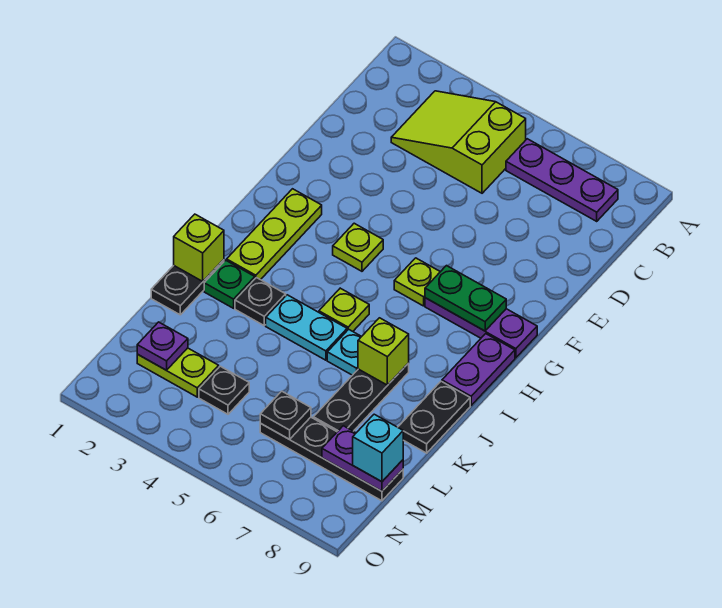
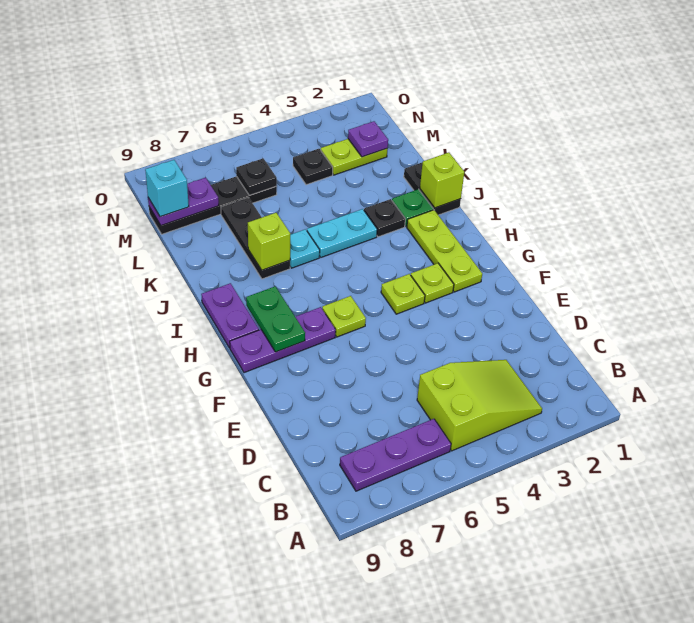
green plate G7:G8 level 2 -> green plate G8:H8 level 2
lime plate I5 level 1 -> lime plate G3 level 1
black plate J9:K9 level 1 -> none

